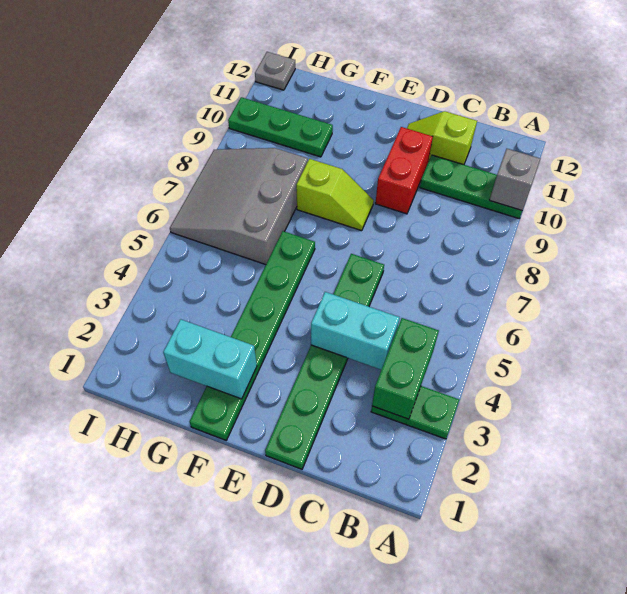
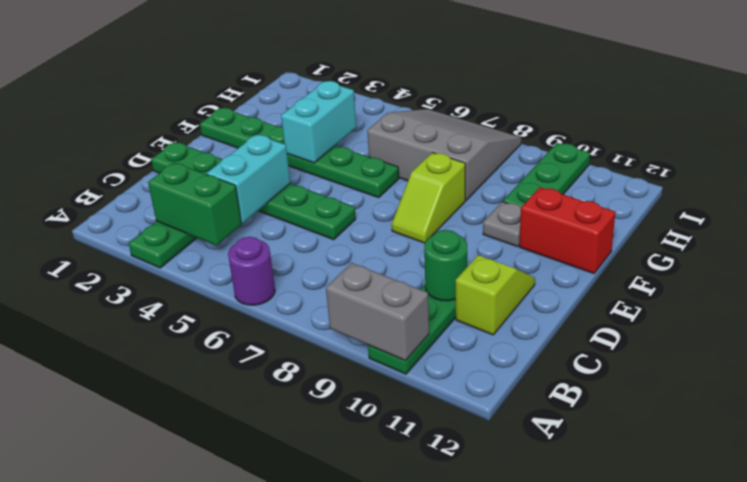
none -> purple round brick A6 level 1
grey brick A10 level 2 -> grey brick A9:A10 level 2
none -> green round brick C10 level 2
red brick D9:D10 level 1 -> red brick F11:F12 level 1
cyan brick F2:G2 level 2 -> cyan brick F4:G4 level 2
grey plate I12 level 1 -> grey plate F10 level 1

